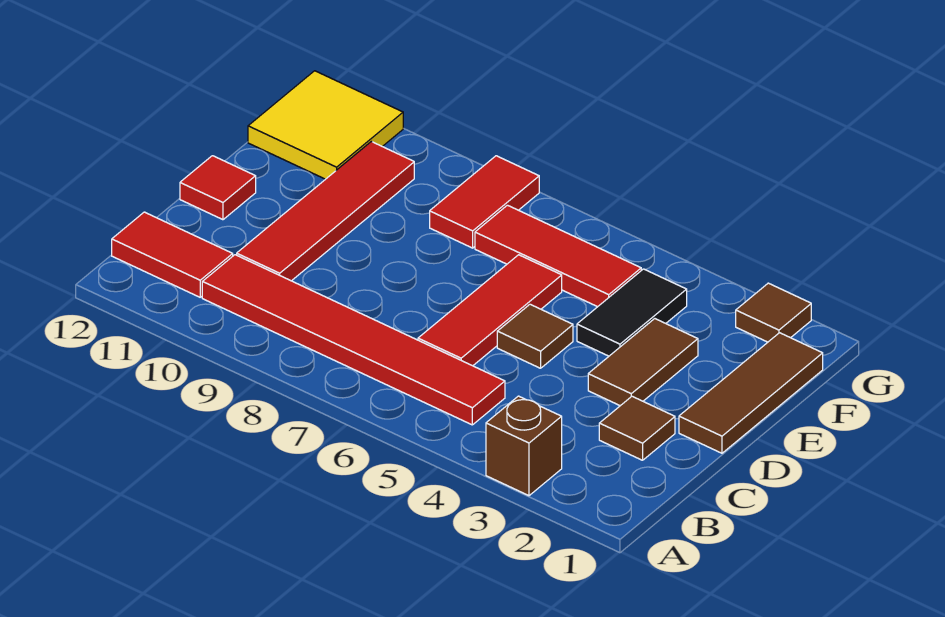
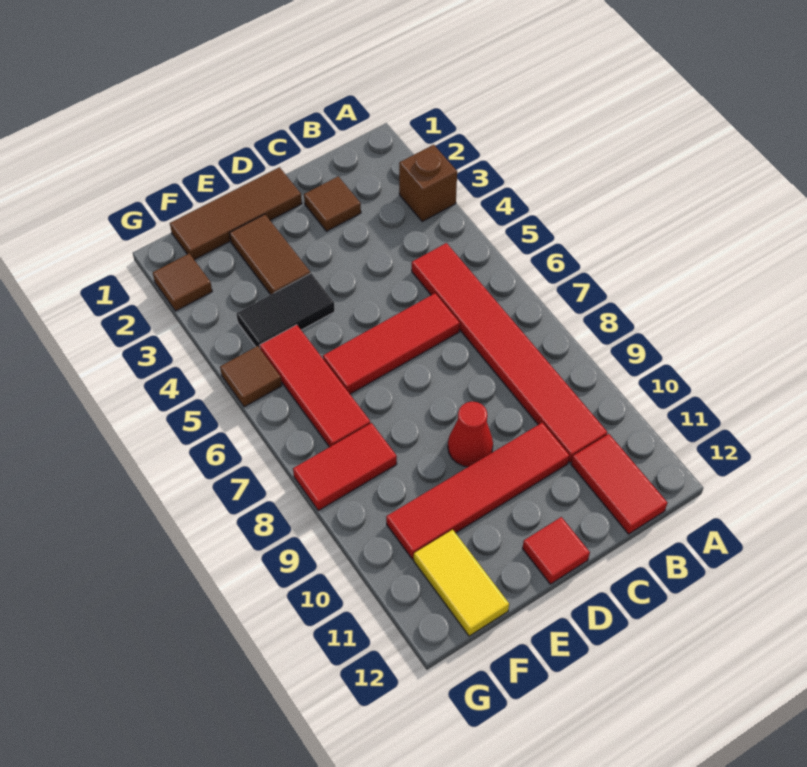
brown tile D3:E3 level 1 -> brown tile E2:E3 level 1
brown tile D5 level 1 -> brown tile G5 level 1
none -> red cone D9 level 1
yellow tile F11:G12 level 1 -> yellow tile F11:F12 level 1

